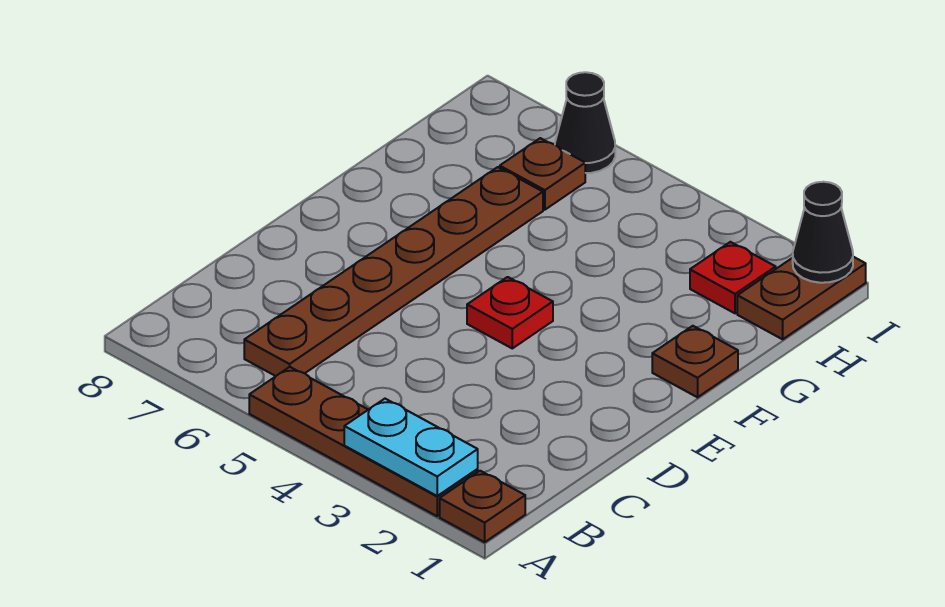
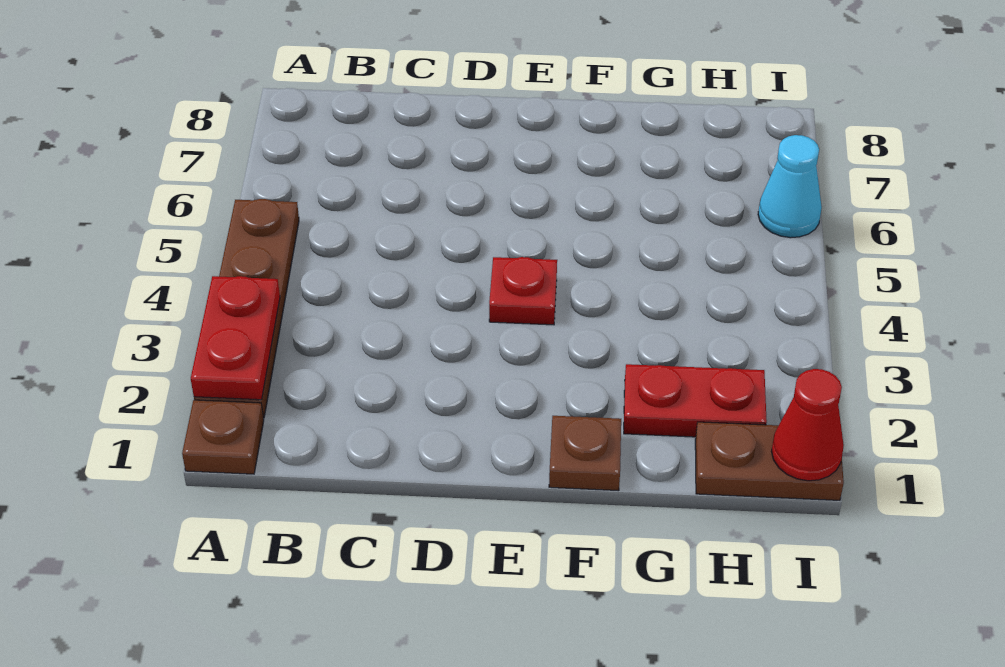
cyan plate A2:A3 level 2 -> red plate A2:A3 level 2
brown plate B6:G6 level 1 -> none
red plate H2 level 1 -> red plate G2:H2 level 1
brown plate H6 level 1 -> none
black cone I1 level 2 -> red cone I1 level 2
black cone I6 level 1 -> cyan cone I6 level 1

